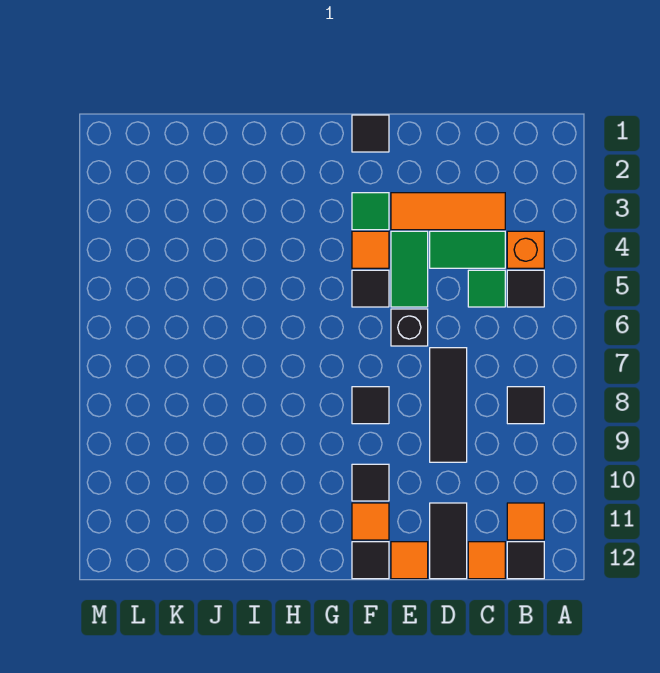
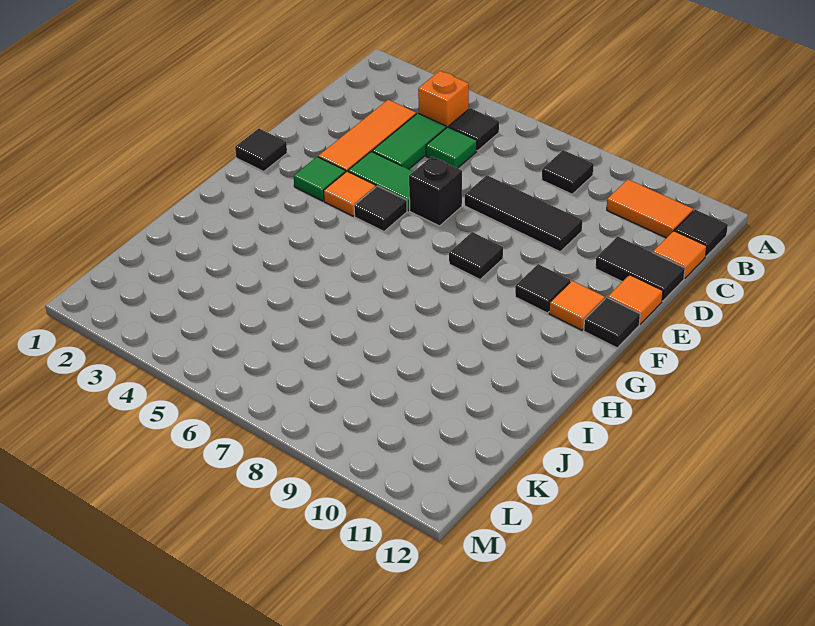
orange tile B11 level 1 -> orange tile B10:B11 level 1

